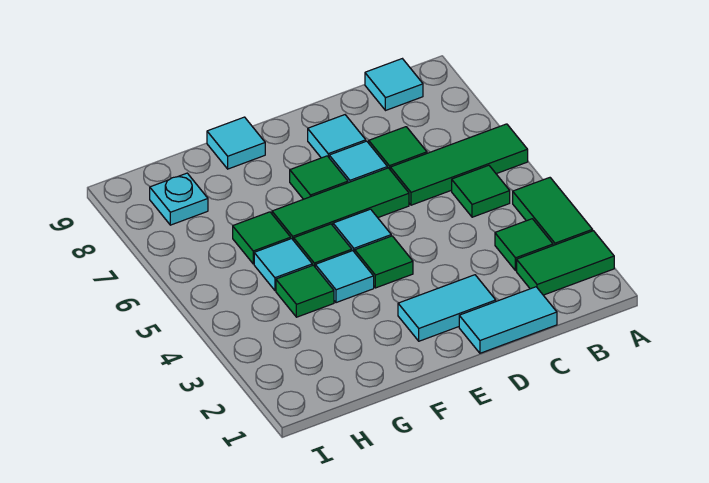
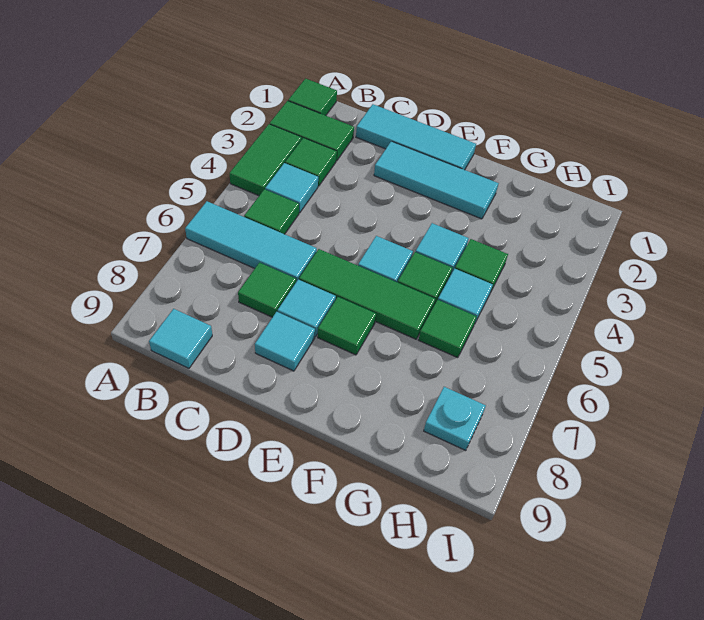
green tile A6:C6 level 1 -> cyan tile A6:C6 level 1
cyan tile C1:D1 level 1 -> cyan tile C1:E1 level 1
cyan tile D2:E2 level 1 -> cyan tile D2:F2 level 1
green tile E4 level 1 -> green tile A1 level 1
cyan tile F9 level 1 -> cyan tile B4 level 1

